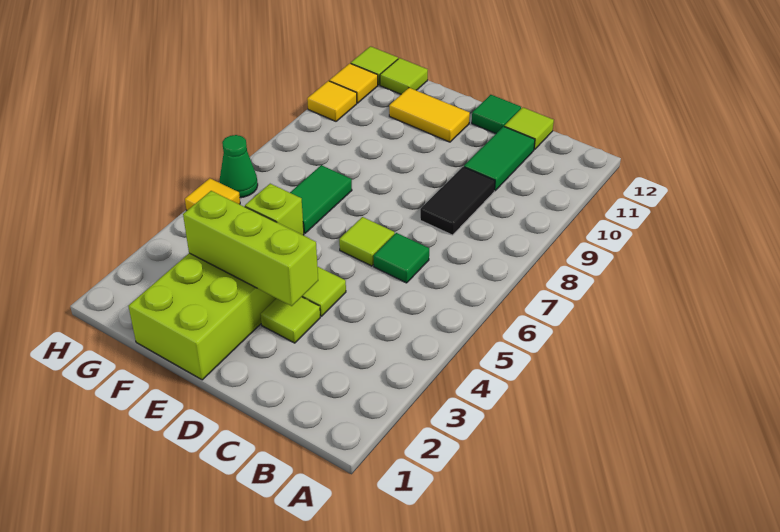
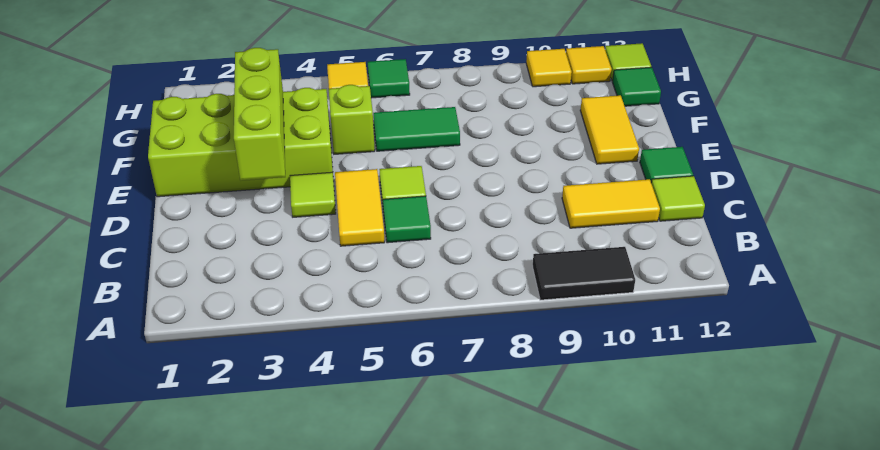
none -> yellow tile C5:D5 level 1
black tile C8:C9 level 1 -> black tile A9:A10 level 1
green tile C10:C11 level 1 -> yellow tile C10:C11 level 1
lime tile D3 level 1 -> none
lime tile G12 level 1 -> green tile G12 level 1
green cone H6 level 1 -> green tile H6 level 1

